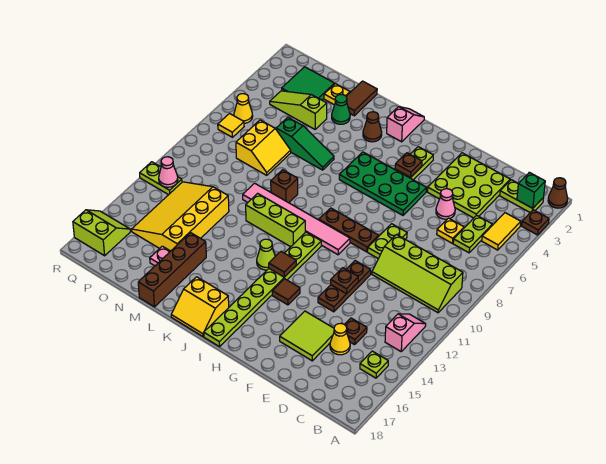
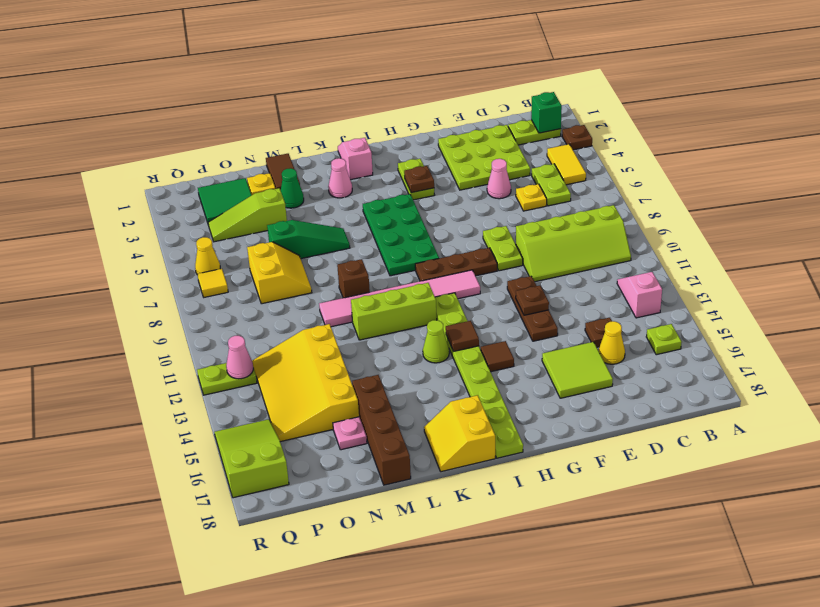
brown cone A1 level 1 -> none
green plate G5:J6 level 1 -> green plate I5:J8 level 1
yellow slope J17:K18 level 1 top 17 -> yellow slope J17:K18 level 1 top J
brown cone K3 level 1 -> pink cone K3 level 1
lime slope Q16:R17 level 1 top 17 -> lime slope Q15:R17 level 1 top 17

